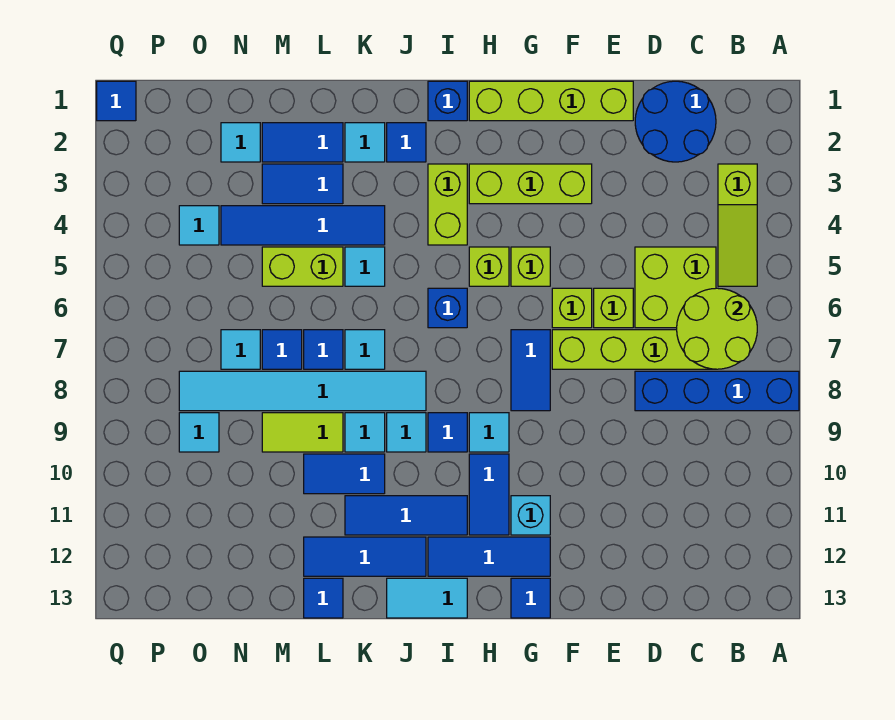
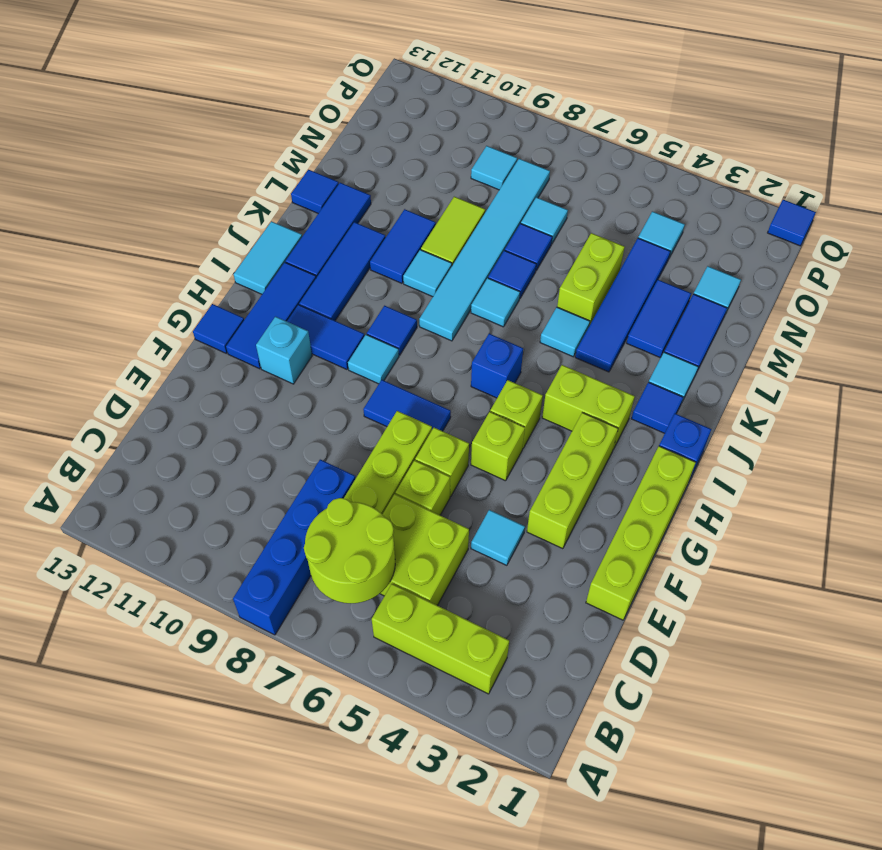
lime slope B3:B5 level 1 top 3 -> lime brick B3:B5 level 1
blue round brick C1:D2 level 1 -> none
cyan tile J9 level 1 -> cyan tile E4 level 1

